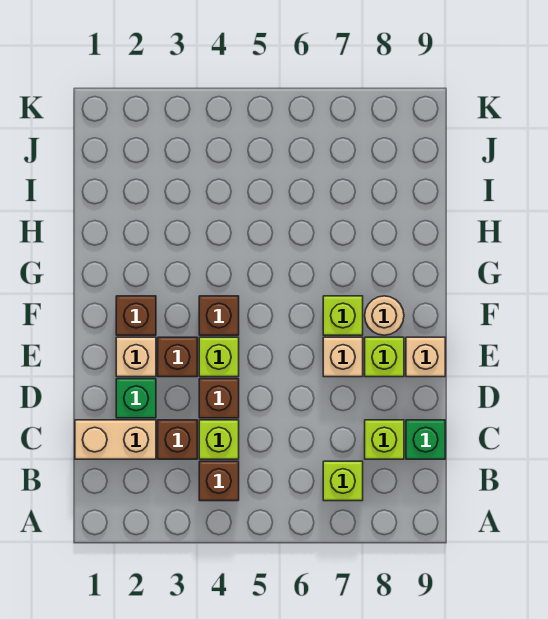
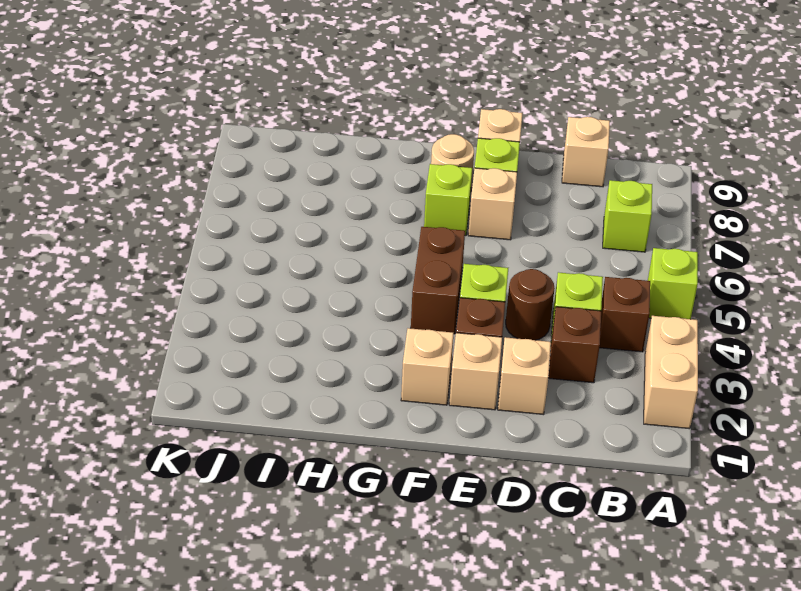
tan brick C1:C2 level 1 -> tan brick A2:A3 level 1
lime brick C8 level 1 -> lime brick A5 level 1
green brick C9 level 1 -> tan brick C9 level 1
green brick D2 level 1 -> tan brick D2 level 1
brown brick D4 level 1 -> brown round brick D4 level 1
brown brick F2 level 1 -> tan brick F2 level 1
brown brick F4 level 1 -> brown brick F4:F5 level 1

